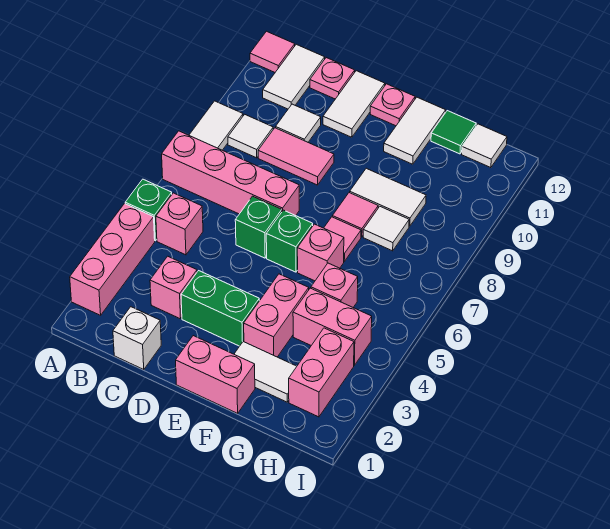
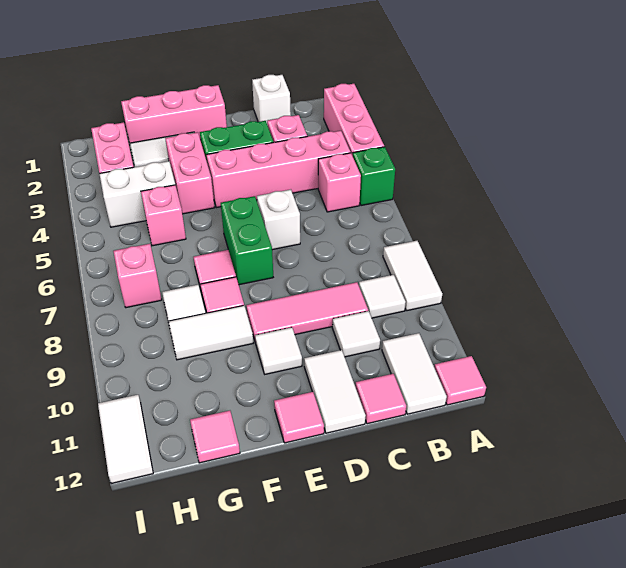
pink brick A7:D7 level 1 -> pink brick B4:E4 level 1
pink tile C9:D9 level 1 -> pink tile C9:E9 level 1
pink plate C12 level 1 -> pink tile C12 level 1
green brick D6 level 1 -> white brick D6 level 1
pink brick E1:F1 level 1 -> pink brick E1:G1 level 1
green brick E6 level 1 -> green brick E6:E7 level 1
pink plate E12 level 1 -> pink tile E12 level 1
pink brick F6 level 1 -> pink brick H7 level 1
white tile F11:F12 level 1 -> white tile I11:I12 level 1
pink brick G4:H4 level 1 -> white brick G4:H4 level 1
green tile G12 level 1 -> pink tile G12 level 1
white tile H12 level 1 -> white tile E10 level 1

